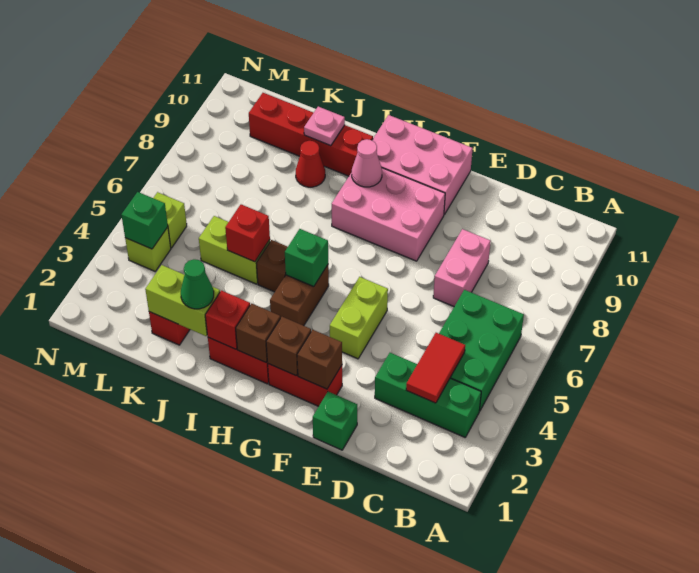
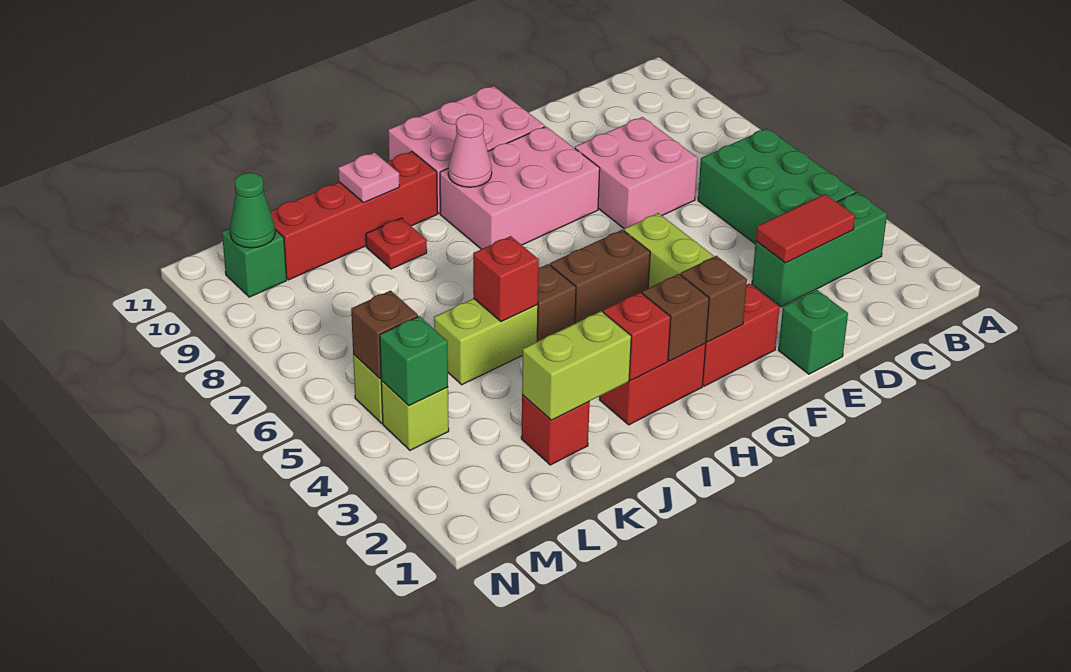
red tile C3:C4 level 2 -> red tile C3:D3 level 2
pink brick D7:D8 level 1 -> pink brick D7:E8 level 1
brown brick F2 level 2 -> brown brick M5 level 2
brown brick H4:H5 level 1 -> brown brick G5:H5 level 1
green brick H5 level 2 -> green brick M10 level 1
green cone J2 level 3 -> green cone M10 level 2
red cone J9 level 1 -> red plate J9 level 1

